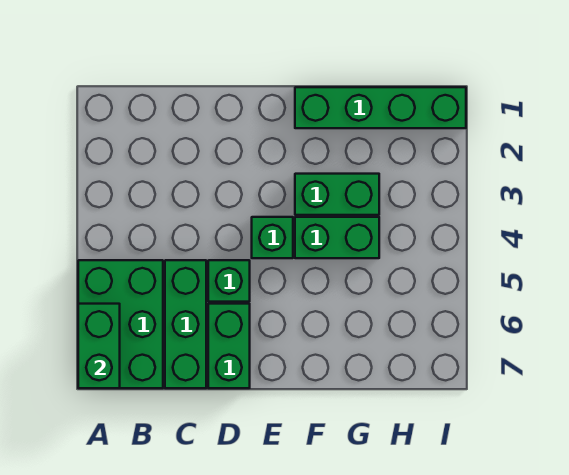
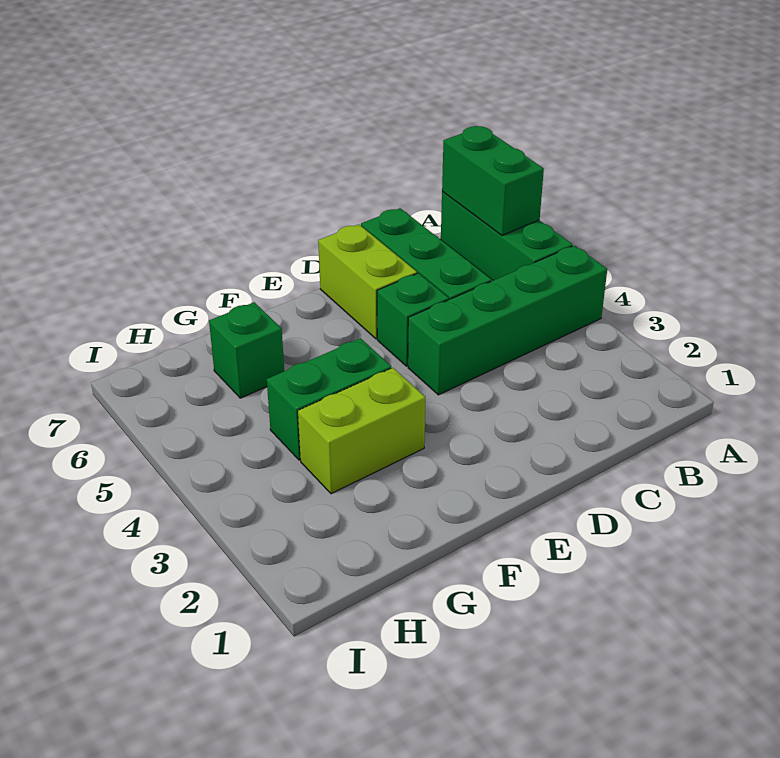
green brick A5:B7 level 1 -> green brick A5:A7 level 1
green brick D6:D7 level 1 -> lime brick D6:D7 level 1
green brick E4 level 1 -> green brick G6 level 1
green brick F1:I1 level 1 -> green brick A4:D4 level 1
green brick F3:G3 level 1 -> lime brick F3:G3 level 1

